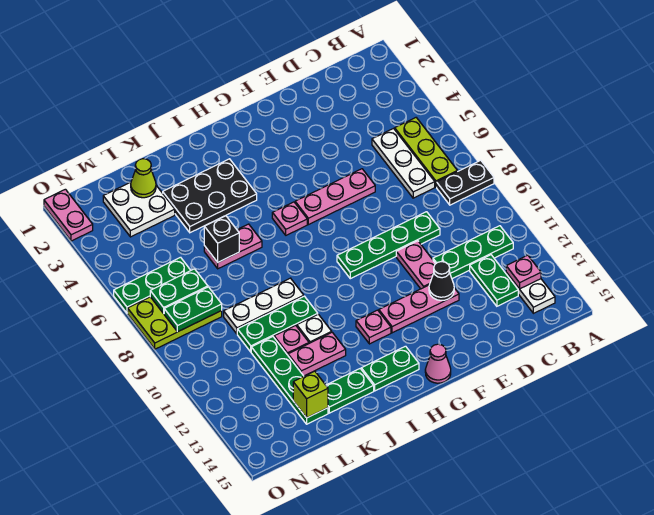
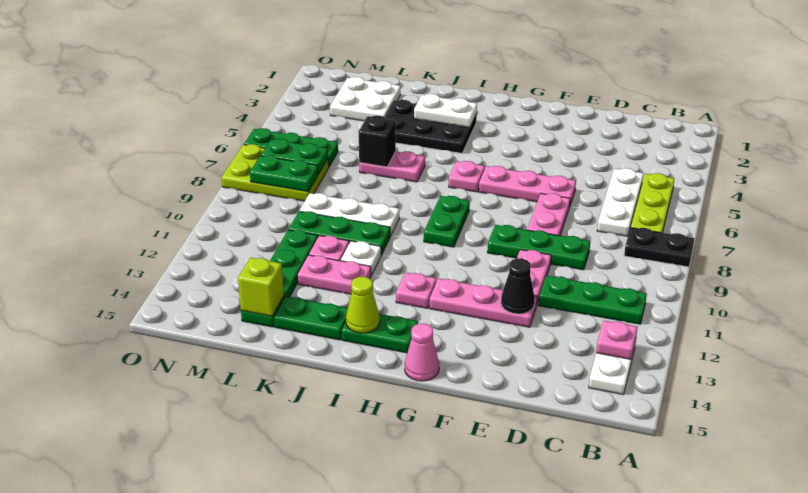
green plate C12:C13 level 1 -> green plate H8:H9 level 1
green plate D9:G9 level 1 -> green plate D9:F9 level 1
none -> white plate I3:J3 level 2
lime cone L2 level 2 -> lime cone I14 level 2
pink plate O1:O2 level 1 -> pink plate E7:E8 level 1

